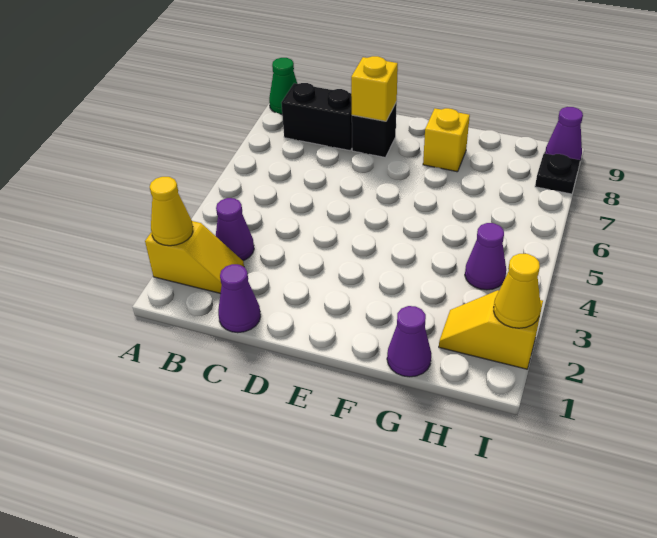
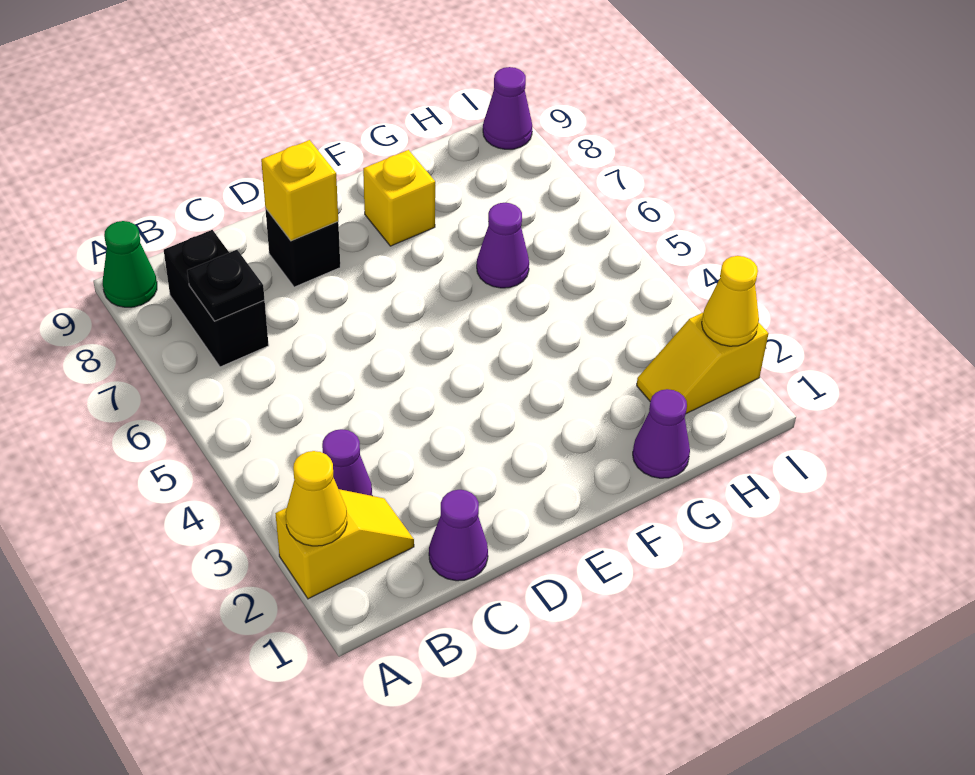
black brick B8:C8 level 1 -> black brick B7:B8 level 1
purple cone H4 level 1 -> purple cone G6 level 1
black plate I8 level 1 -> black plate B7 level 2

